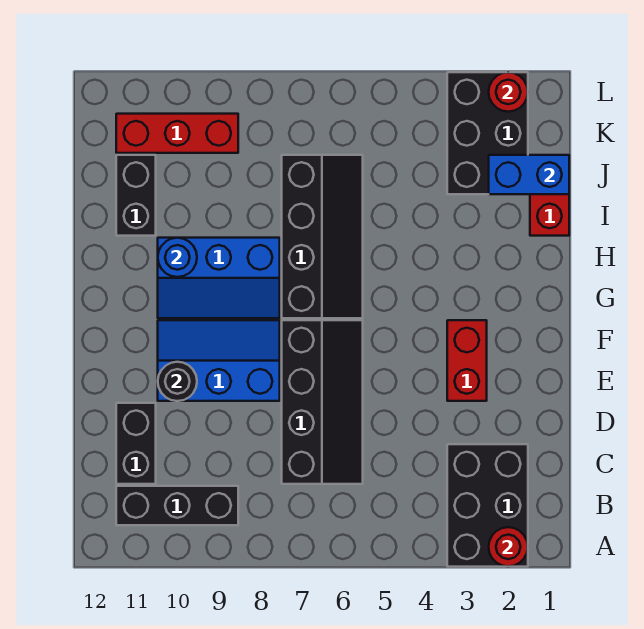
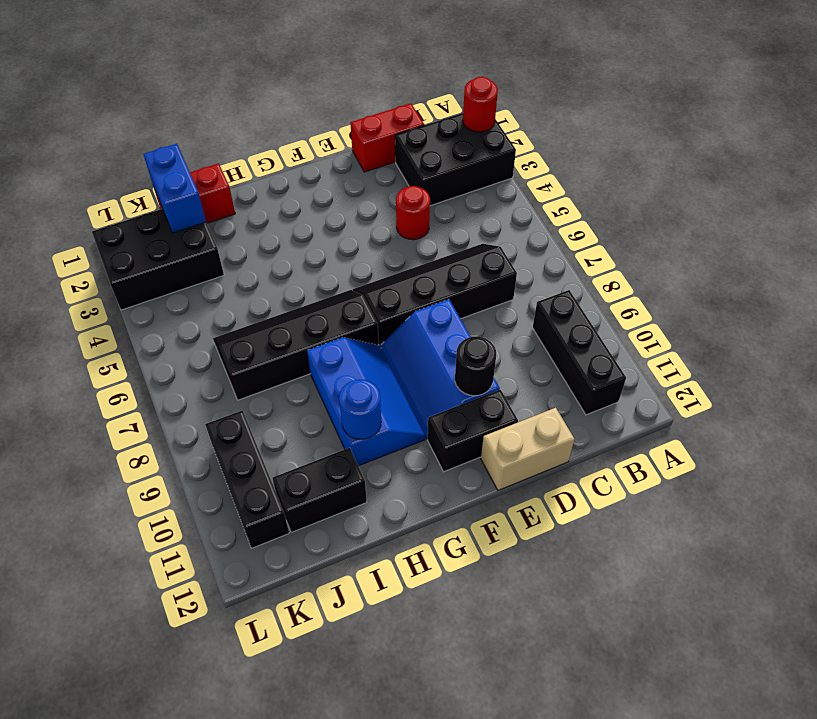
black brick C11:D11 level 1 -> black brick E11:F11 level 1
none -> tan brick D12:E12 level 1
red brick E3:F3 level 1 -> red brick C1:D1 level 1
red brick K9:K11 level 1 -> black brick K9:K11 level 1
red round brick L2 level 2 -> red round brick D4 level 1

